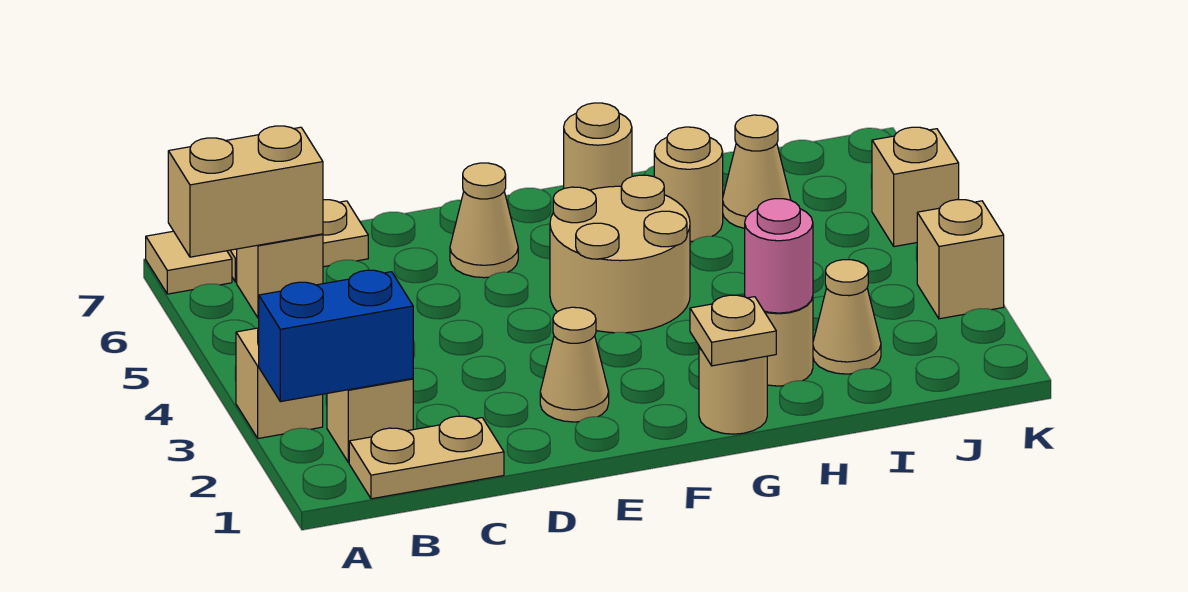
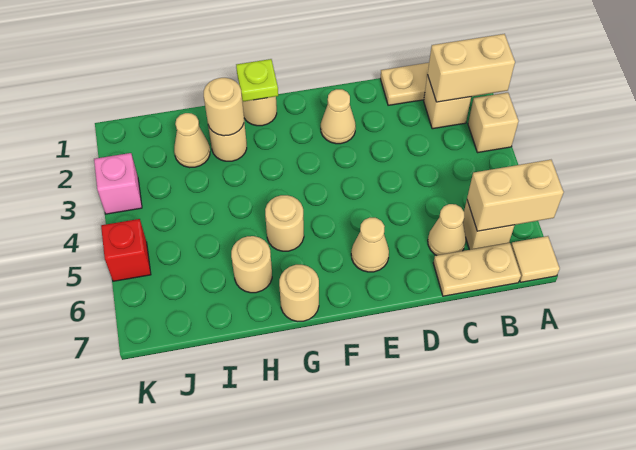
blue brick A2:B2 level 2 -> tan brick A2:B2 level 2
tan round brick F4:G5 level 1 -> tan round brick G5 level 1
tan plate G1 level 2 -> lime plate G1 level 2
pink round brick H2 level 2 -> tan round brick H2 level 2
tan cone I6 level 1 -> tan cone C6 level 1
tan brick K3 level 1 -> pink brick K3 level 1
tan brick K5 level 1 -> red brick K5 level 1

